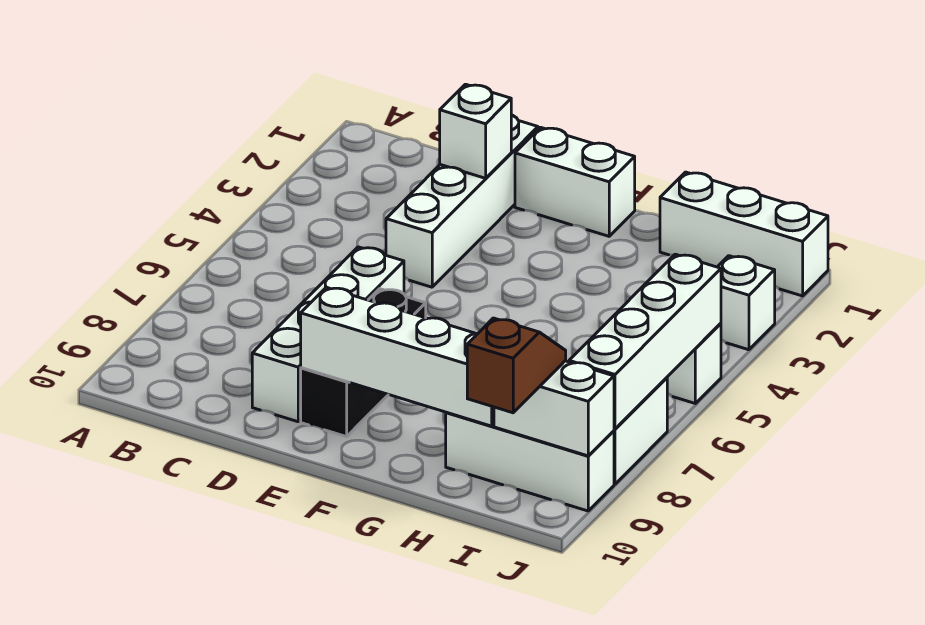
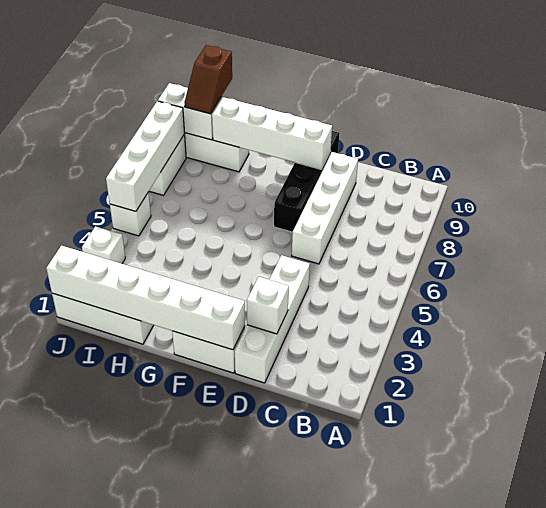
none -> white brick E1:J1 level 2
black brick E7:E9 level 1 -> black brick E7:E10 level 1

